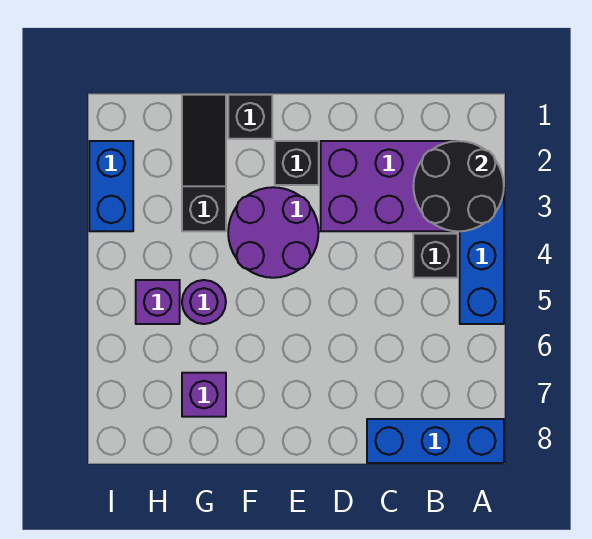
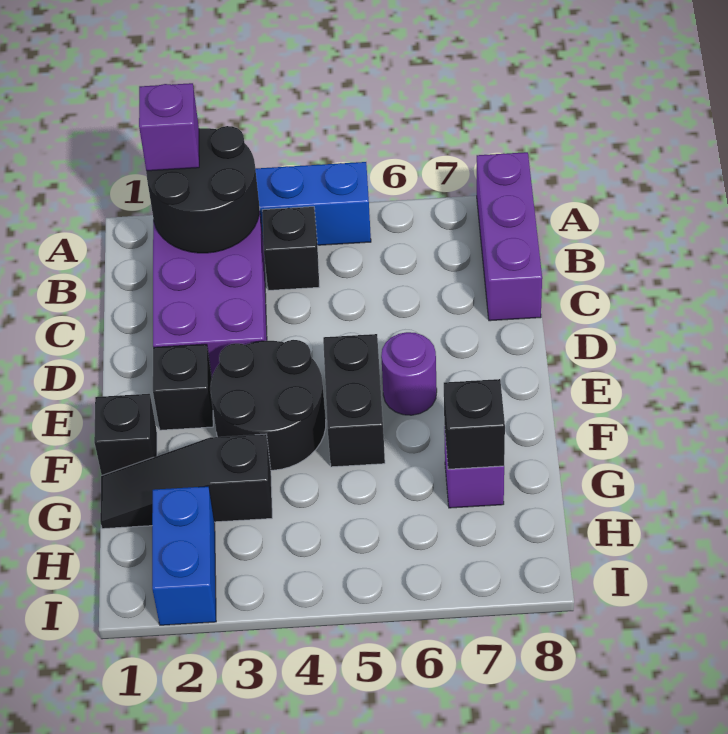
blue brick A8:C8 level 1 -> purple brick A8:C8 level 1
purple round brick E3:F4 level 1 -> black round brick E3:F4 level 1
none -> black brick E5:F5 level 1
purple round brick G5 level 1 -> purple round brick E6 level 1
none -> black brick G7 level 2
purple brick H5 level 1 -> purple brick A2 level 3
blue brick I2:I3 level 1 -> blue brick H2:I2 level 1

